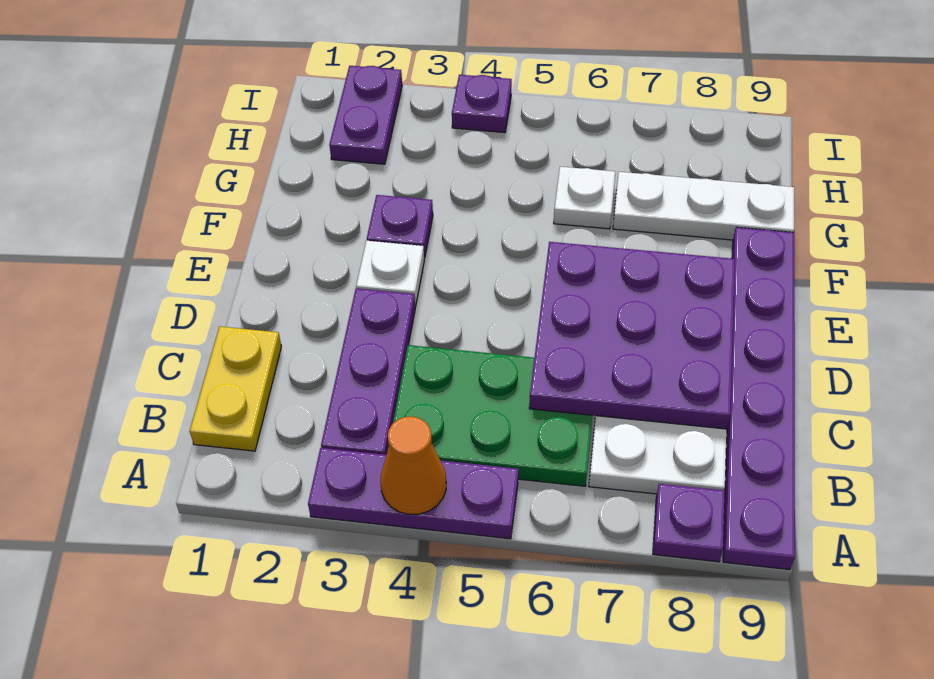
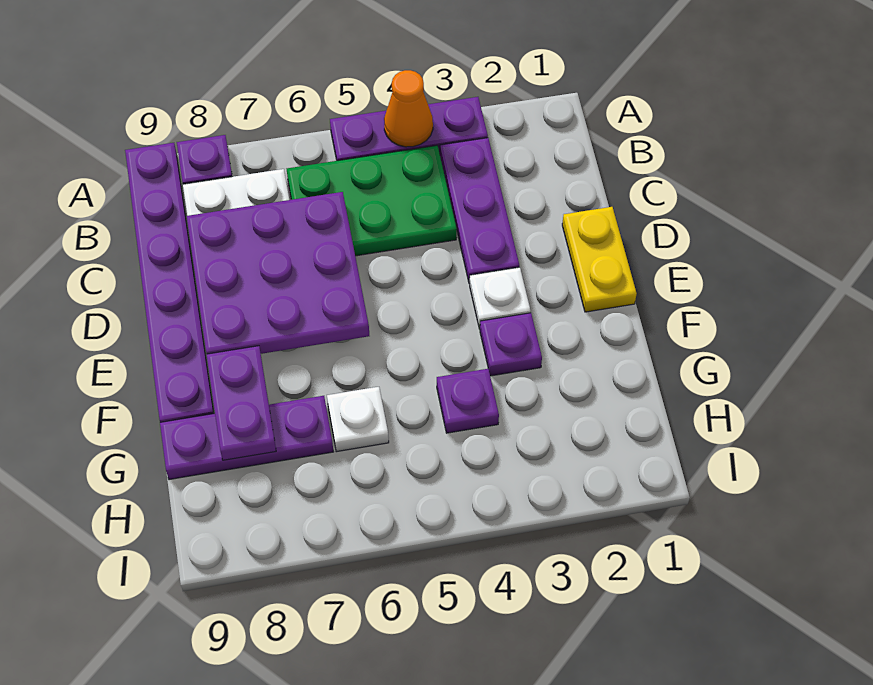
yellow plate B1:C1 level 1 -> yellow plate D1:E1 level 1
white plate G7:G9 level 1 -> purple plate G7:G9 level 1
purple plate H2:I2 level 1 -> purple plate F8:G8 level 2
purple plate I4 level 1 -> purple plate G4 level 1

